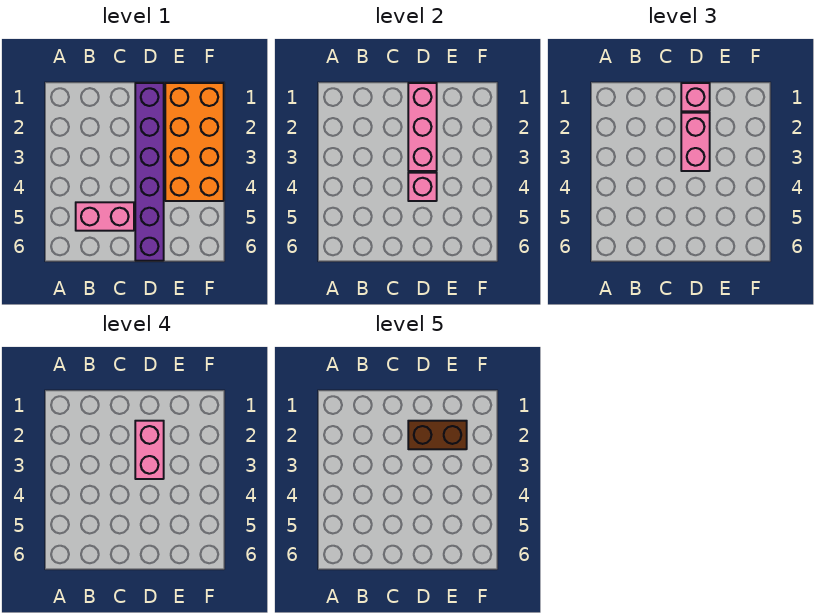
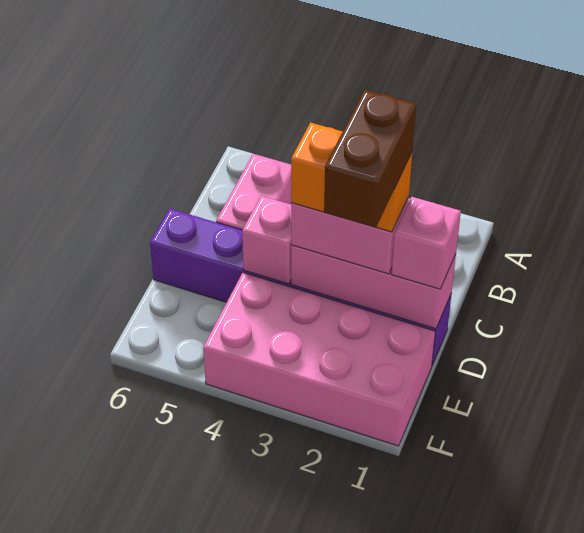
pink brick D2:D3 level 4 -> orange brick D2:D3 level 4
orange brick E1:F4 level 1 -> pink brick E1:F4 level 1

